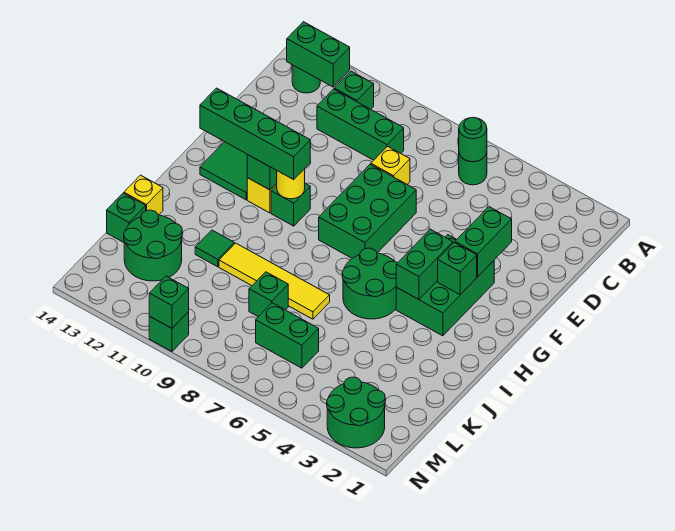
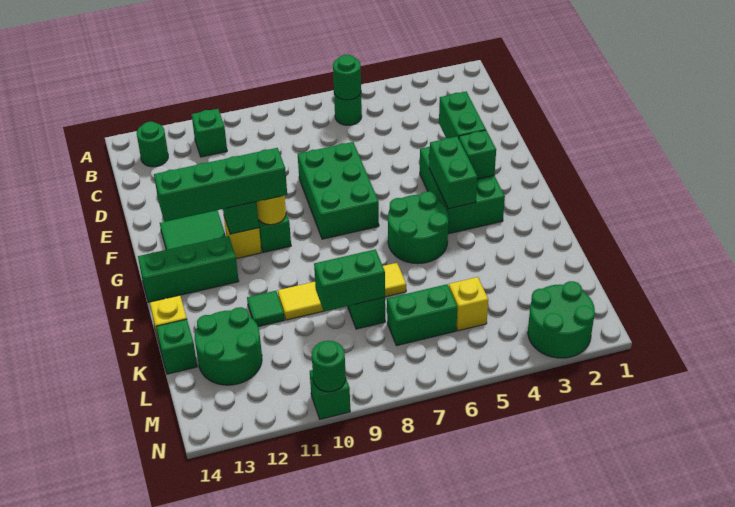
green brick B12:B13 level 2 -> green brick K8:K9 level 2
green brick C9:C11 level 1 -> green brick H12:H14 level 1
yellow brick D8 level 1 -> yellow brick L5 level 1
green brick N10 level 2 -> green round brick N10 level 2

